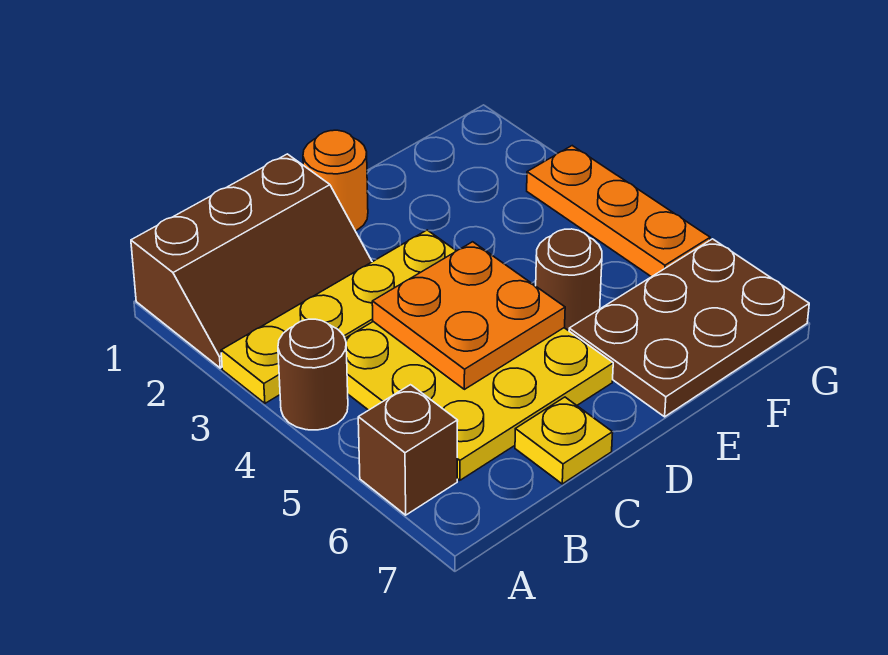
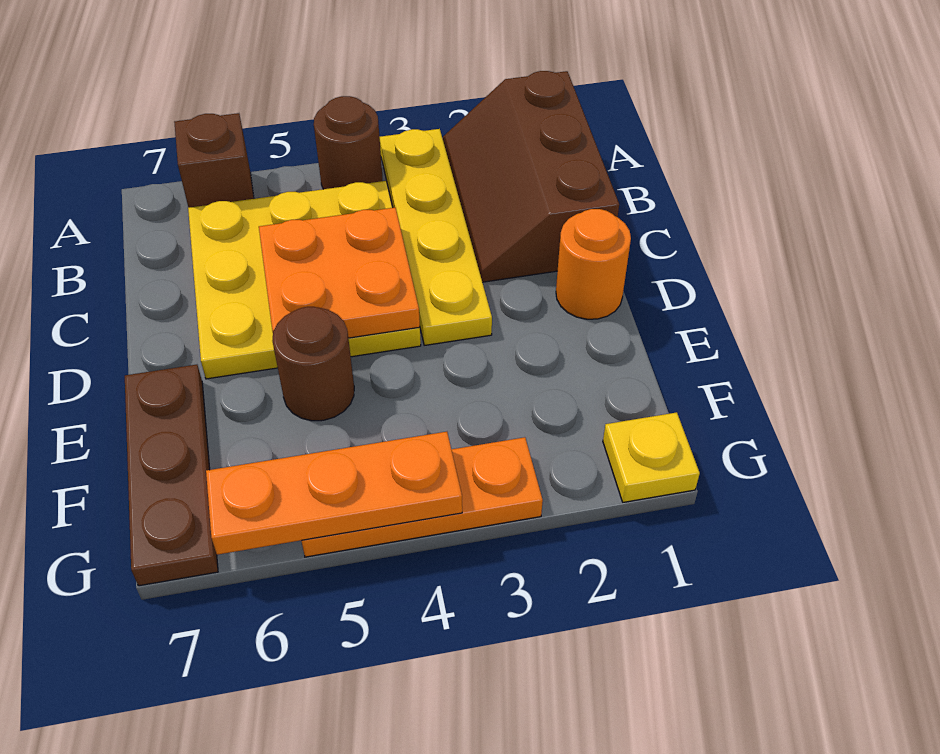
yellow plate C7 level 1 -> yellow plate G1 level 1
brown plate E6:G7 level 1 -> brown plate E7:G7 level 1
none -> orange plate G4:G6 level 2

